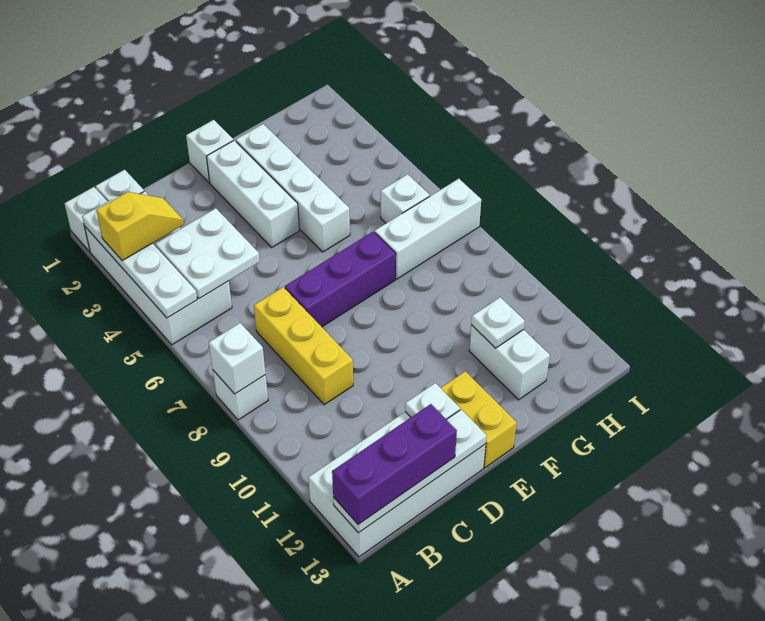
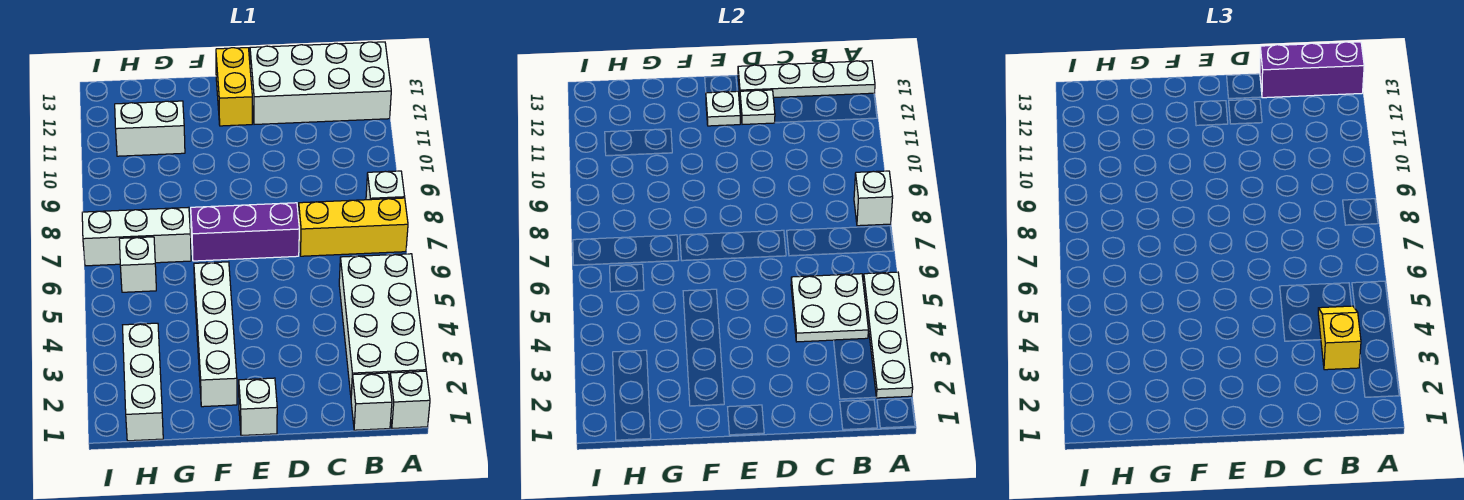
yellow slope A3:B3 level 3 top A -> yellow slope B3:B4 level 3 top 3
yellow brick C7:C9 level 1 -> yellow brick A7:C7 level 1
white brick E2:E4 level 1 -> white brick H1:H3 level 1
white brick G11:G12 level 1 -> white brick G11:H11 level 1
white plate G11 level 2 -> white plate E12 level 2

